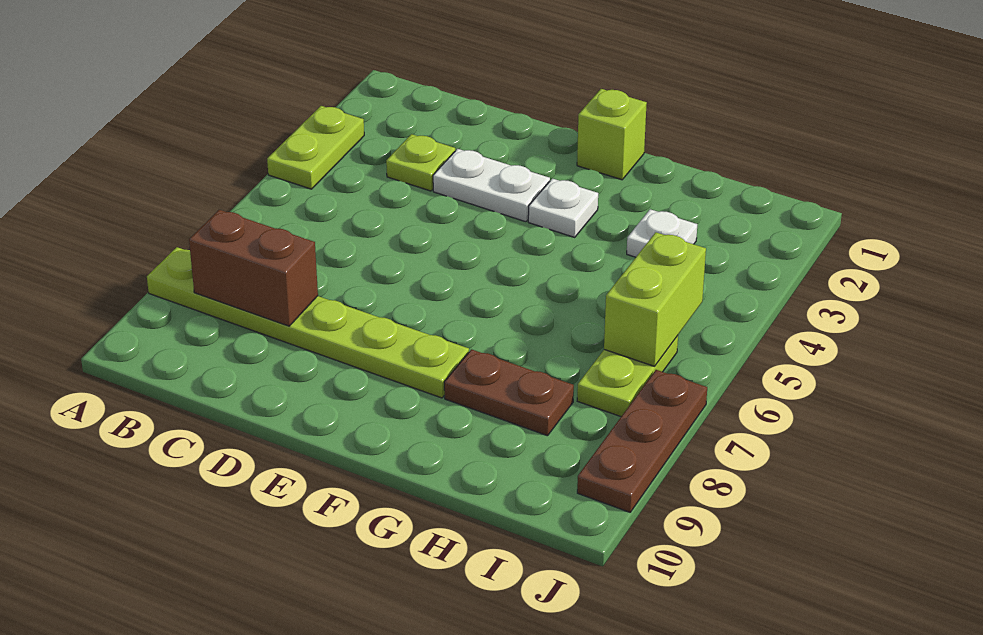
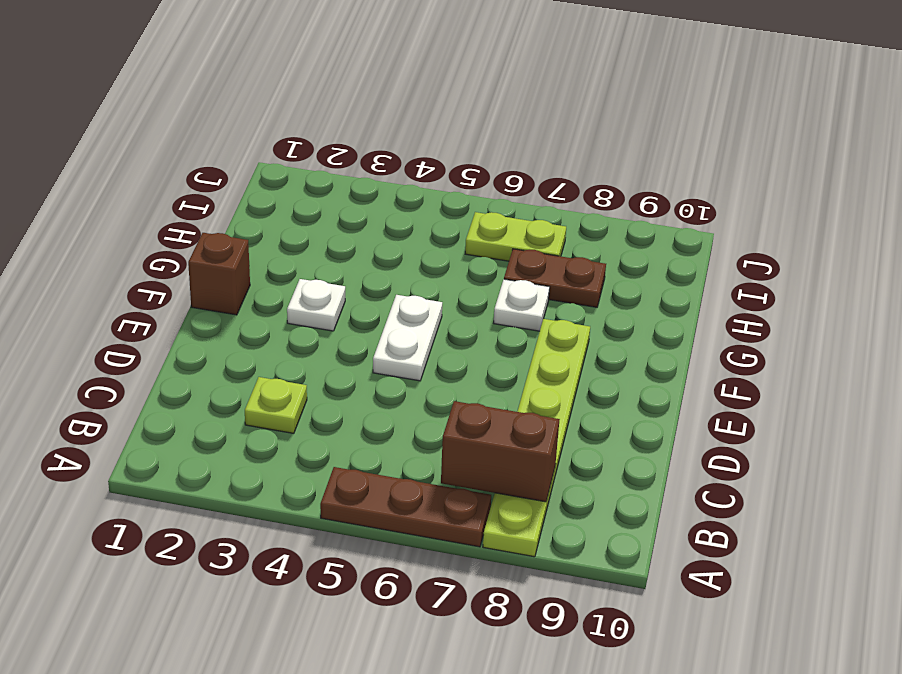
lime plate A3:A4 level 1 -> none
brown brick B8:C8 level 2 -> brown brick B7:B8 level 2
white plate D3:E3 level 1 -> white plate E5:F5 level 1
lime brick F1 level 1 -> brown brick F1 level 1
brown plate G8:H8 level 1 -> brown plate H7:H8 level 1
white plate H3 level 1 -> white plate G7 level 1
lime brick I5:I6 level 2 -> none
brown plate J7:J9 level 1 -> brown plate A5:A7 level 1

